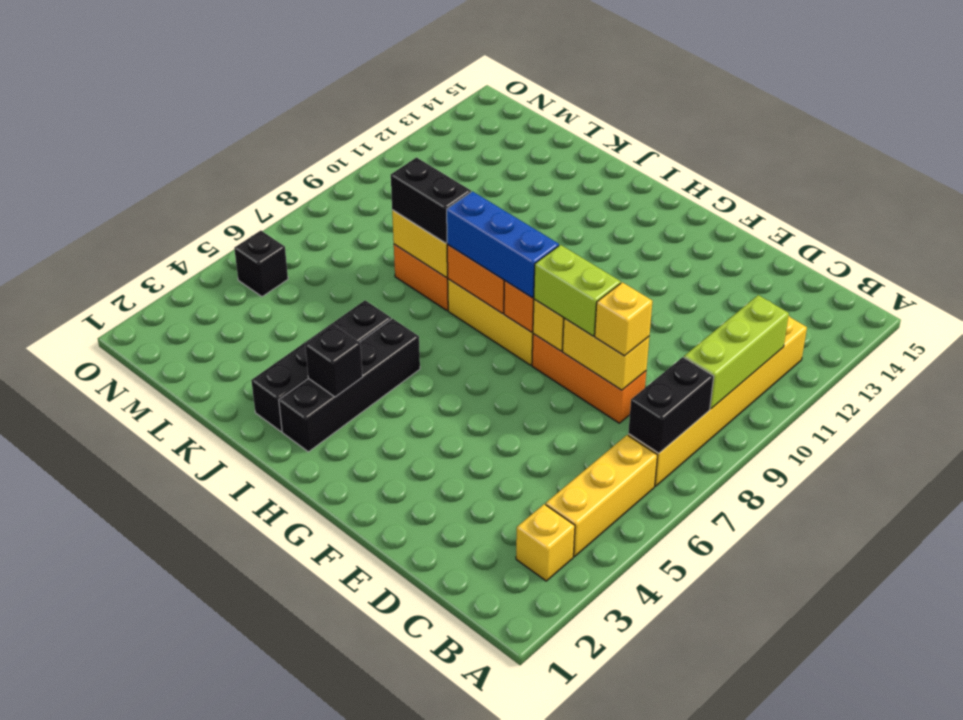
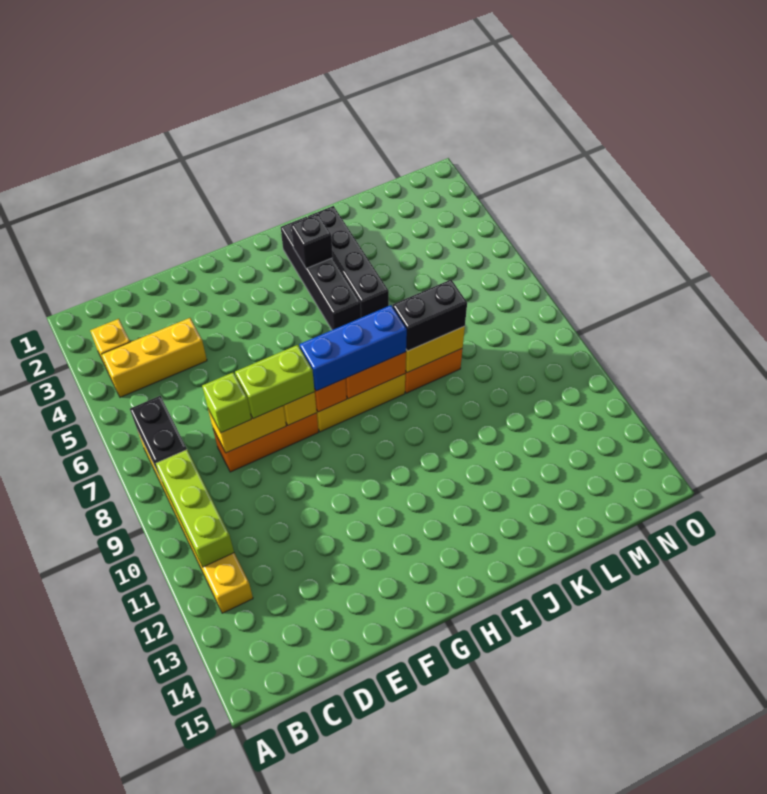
yellow brick B4:B6 level 1 -> yellow brick B4:D4 level 1
yellow brick D8 level 3 -> lime brick D8 level 3
black brick N5 level 1 -> none

